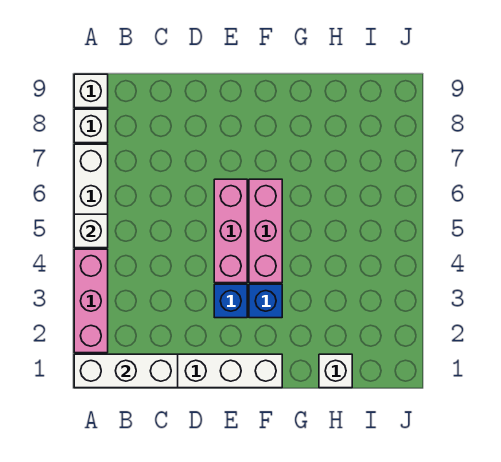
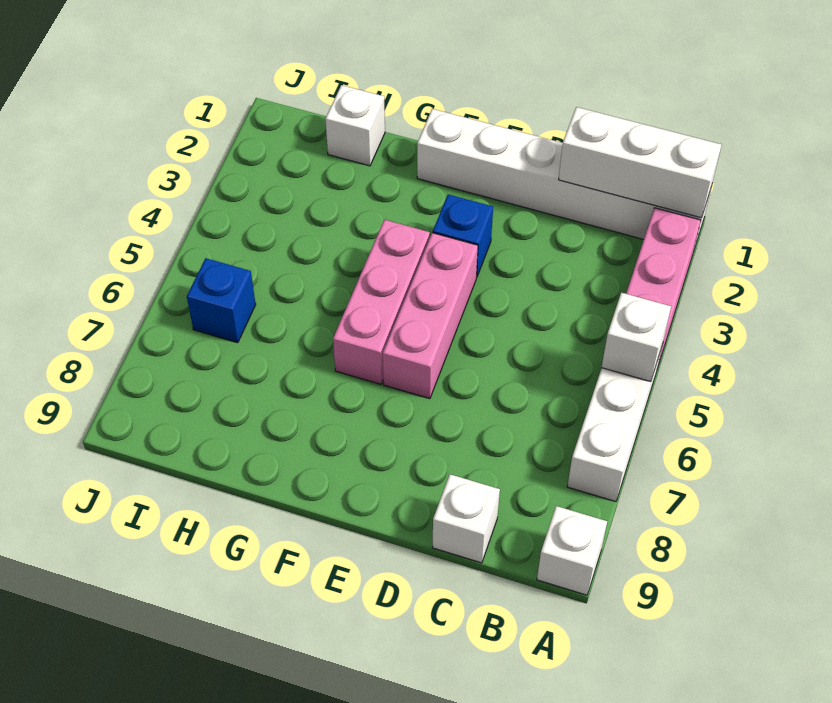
white brick A8 level 1 -> white brick C9 level 1
blue brick F3 level 1 -> blue brick I6 level 1

